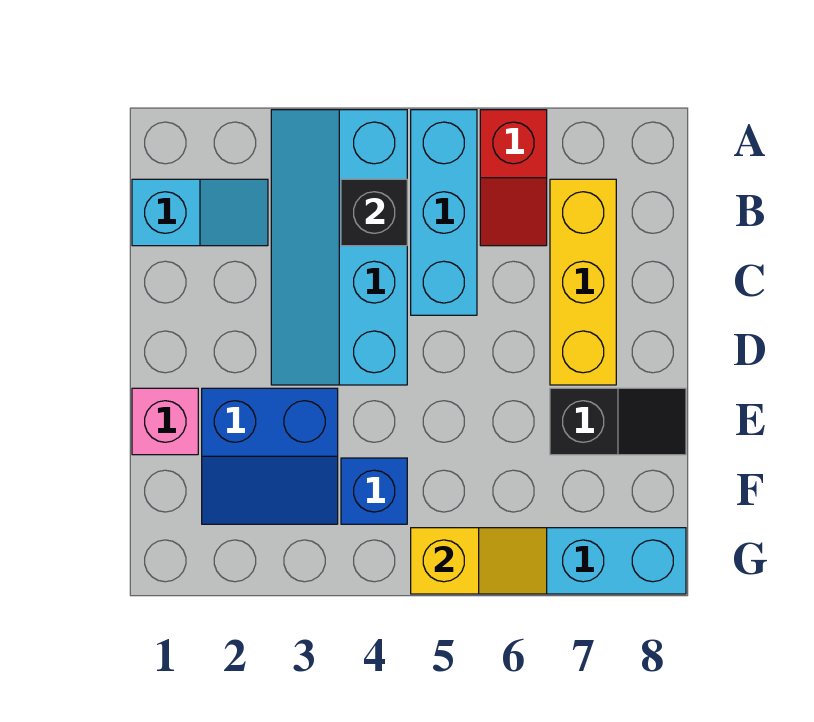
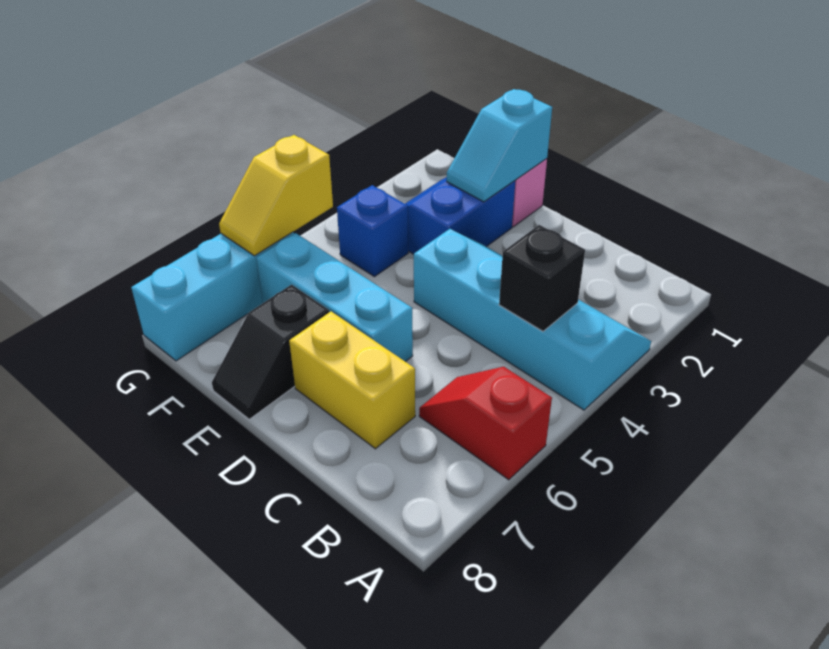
cyan brick A5:C5 level 1 -> cyan brick D6:F6 level 1
cyan slope B1:B2 level 1 top 1 -> cyan slope E1:E2 level 2 top 1
yellow brick B7:D7 level 1 -> yellow brick C7:D7 level 1

